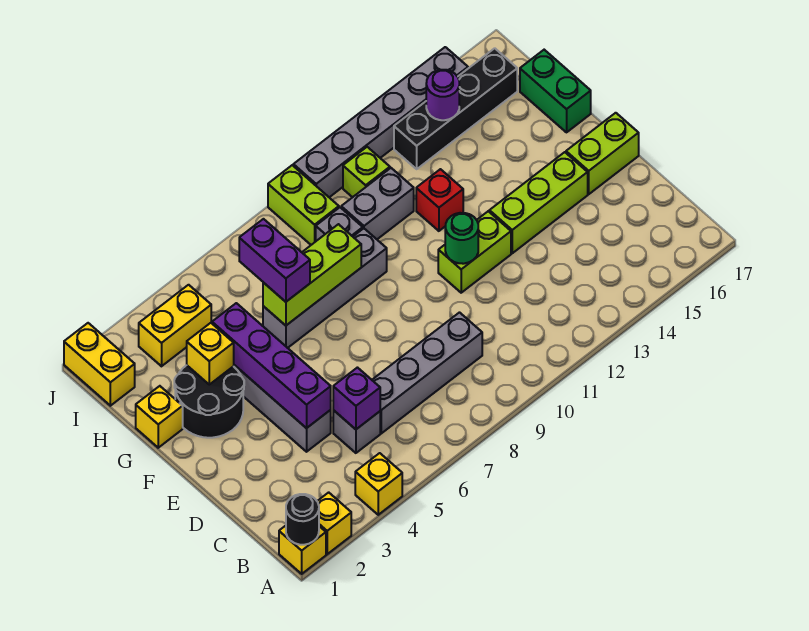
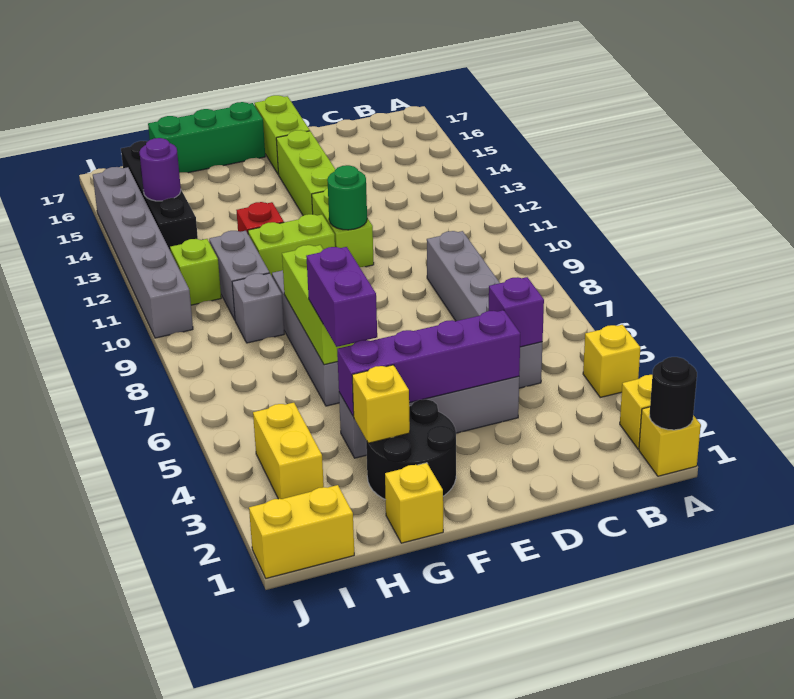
purple brick G6:H6 level 3 -> purple brick G5:G6 level 3
green brick G17:H17 level 1 -> green brick F17:H17 level 1
lime brick I9:J9 level 1 -> lime brick F11:G11 level 1

